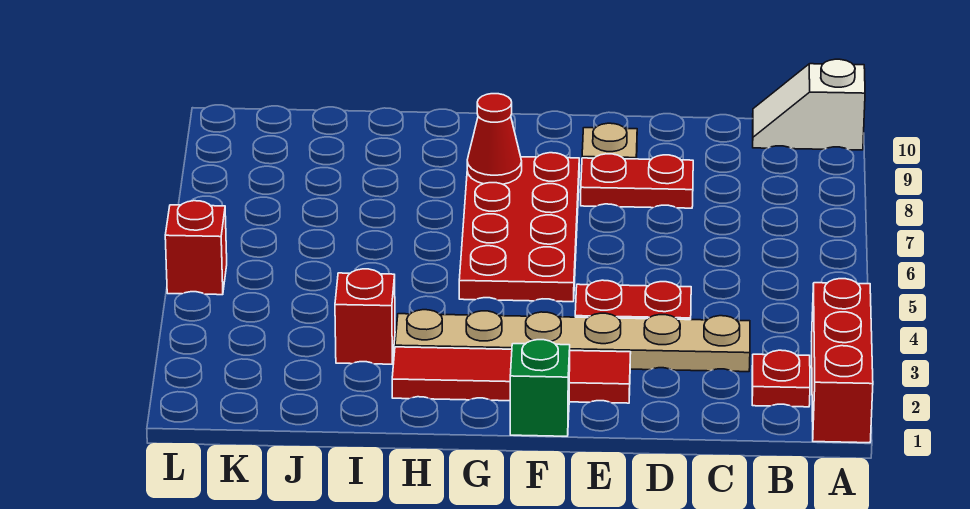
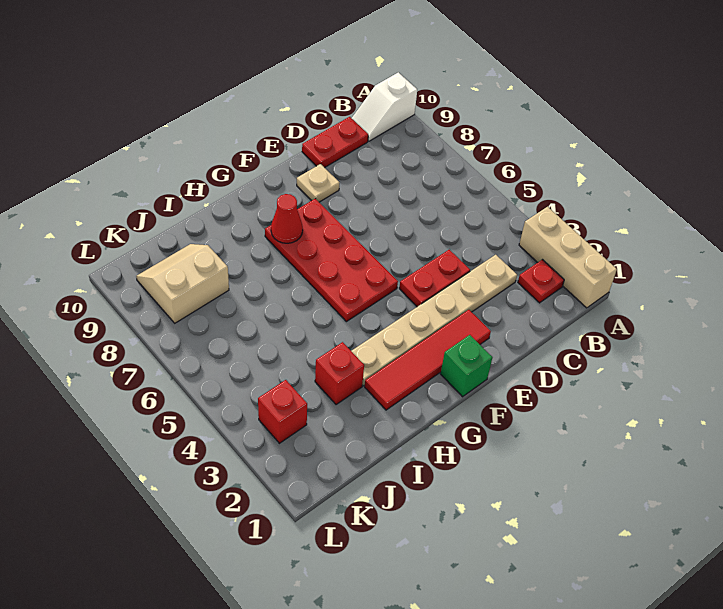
red brick A1:A3 level 1 -> tan brick A1:A3 level 1
red plate D8:E8 level 1 -> red plate C10:D10 level 1
none -> tan slope J8:K9 level 1 top 8
red brick L5 level 1 -> red brick K3 level 1

